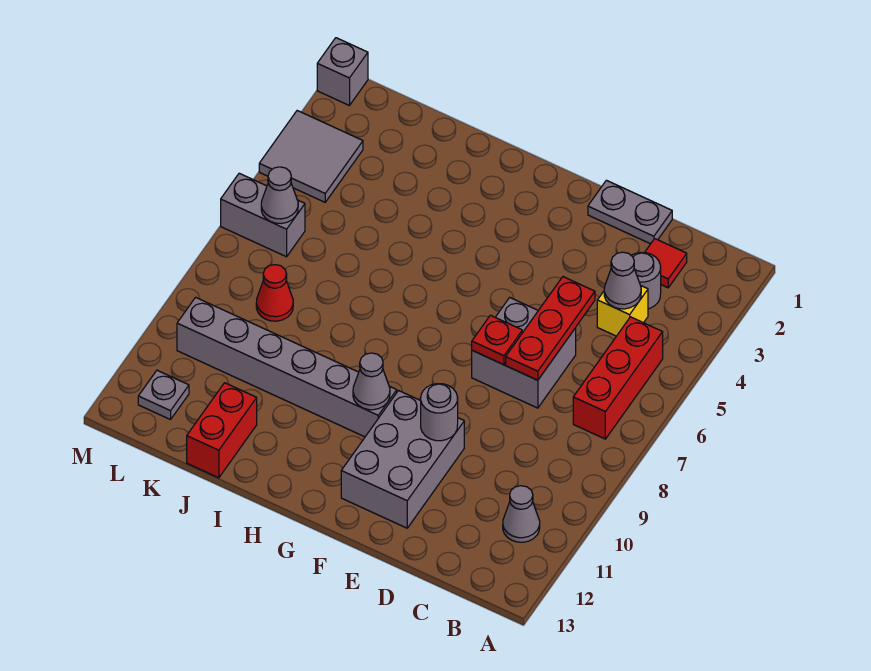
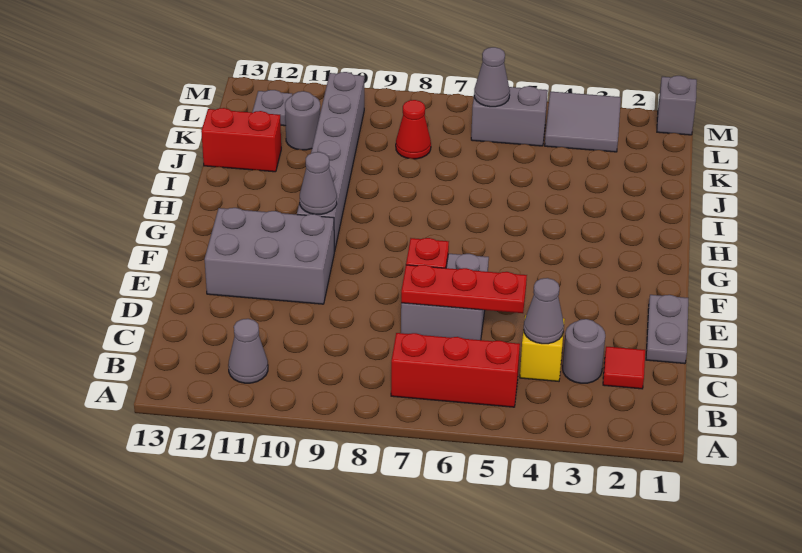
grey round brick E10 level 2 -> grey round brick K11 level 1
grey brick L6:M6 level 1 -> grey brick L5:L6 level 1

